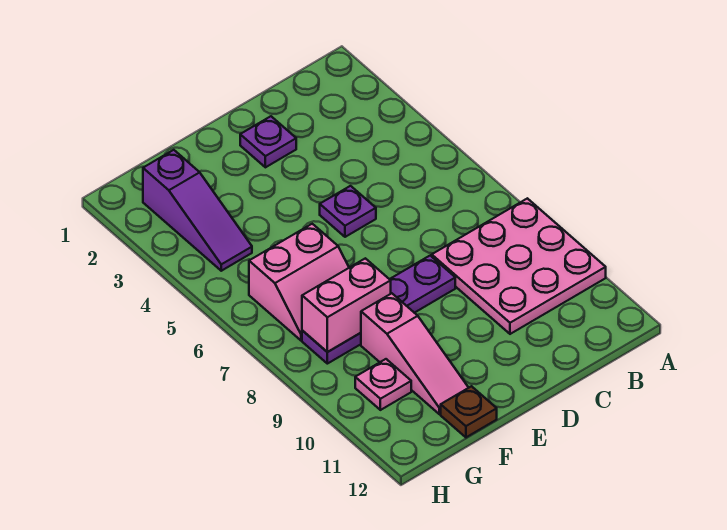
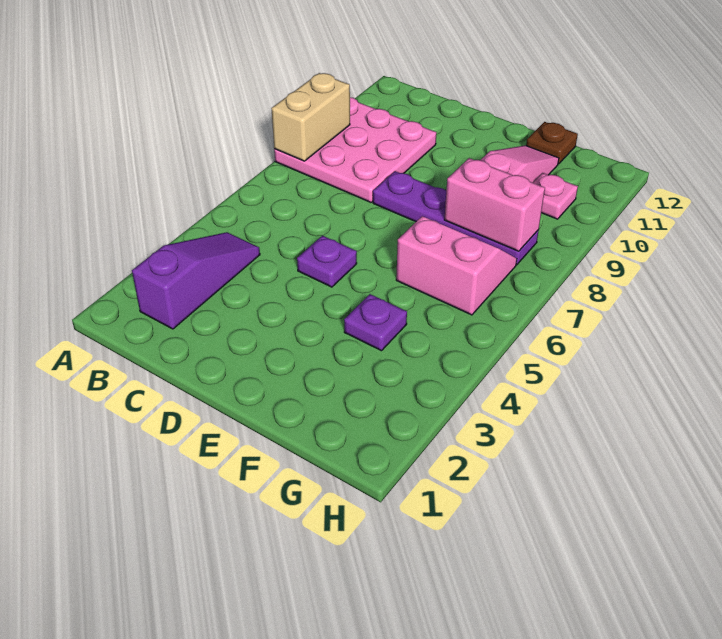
none -> tan brick A8:A9 level 2
purple plate D2 level 1 -> purple plate F4 level 1
purple slope G2:G4 level 1 top 2 -> purple slope B2:B4 level 1 top 2

